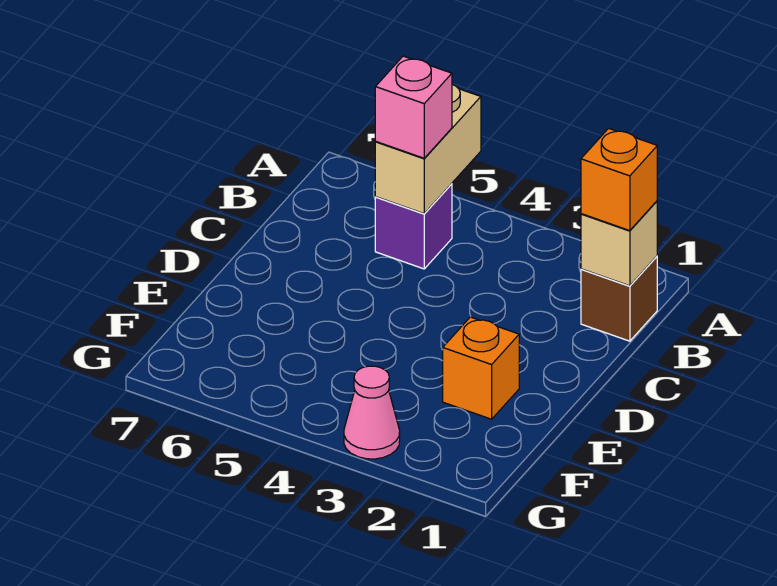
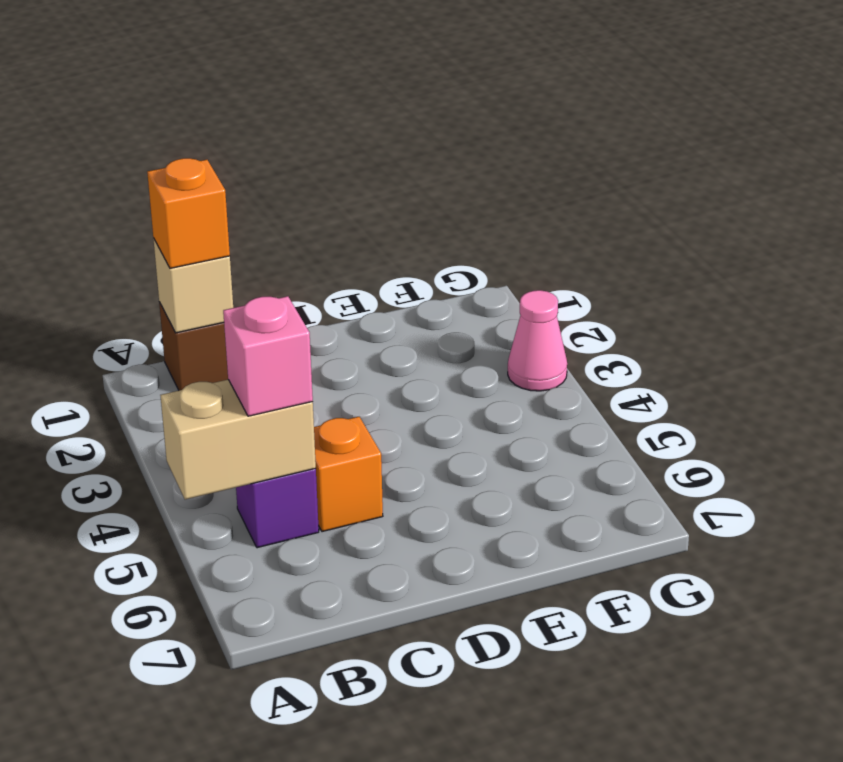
orange brick E2 level 1 -> orange brick C5 level 1

